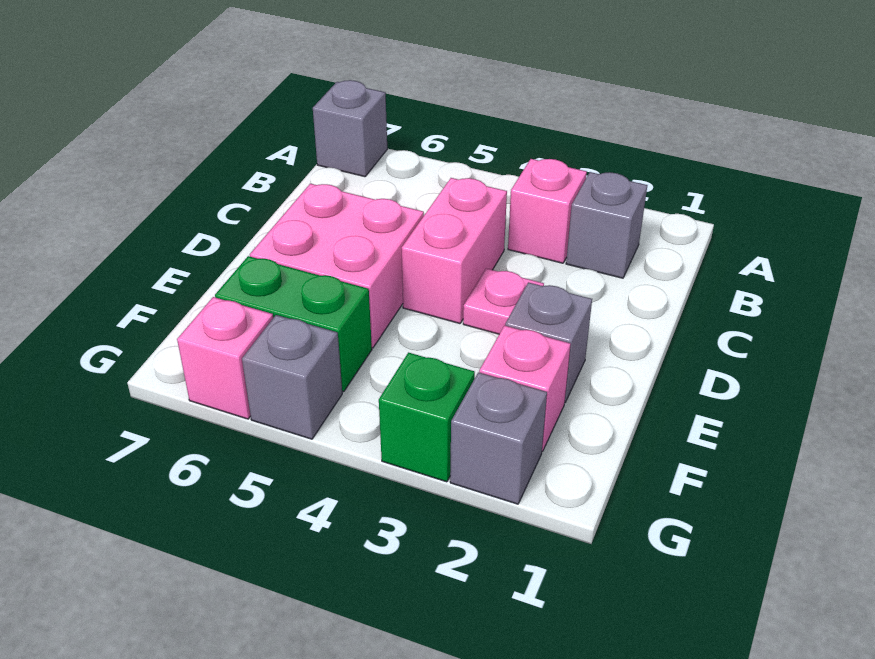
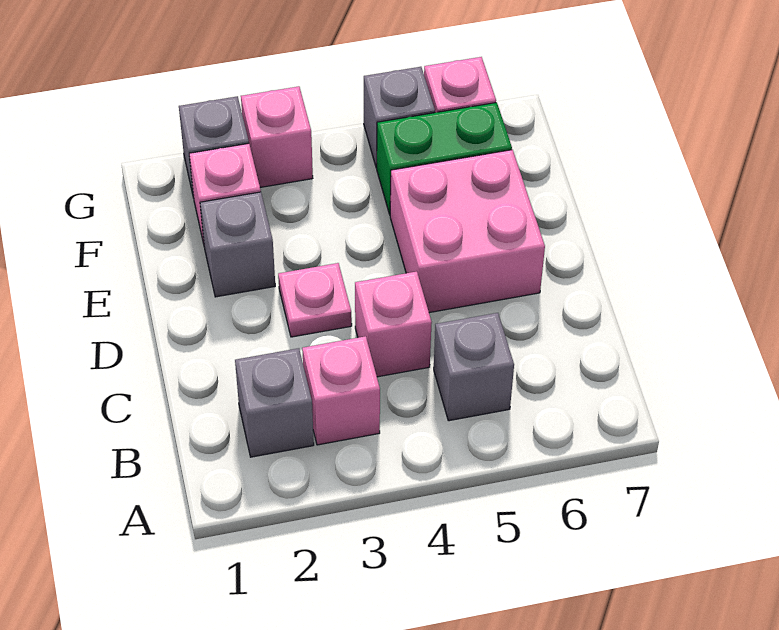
grey brick A7 level 1 -> grey brick B5 level 1
pink brick C4:D4 level 1 -> pink brick C4 level 1
green brick G3 level 1 -> pink brick G3 level 1

